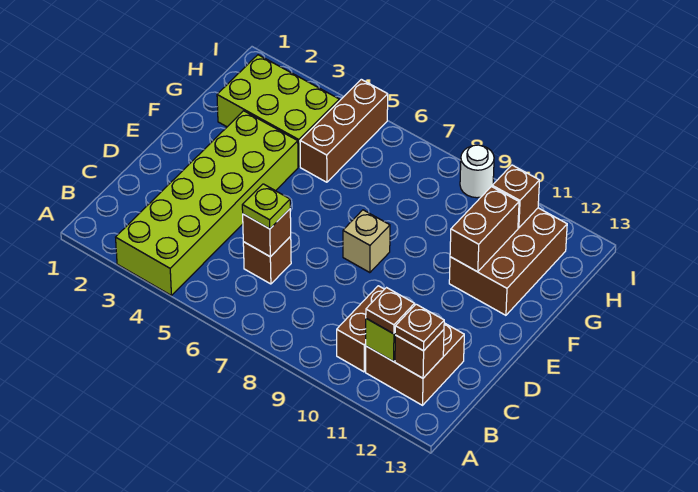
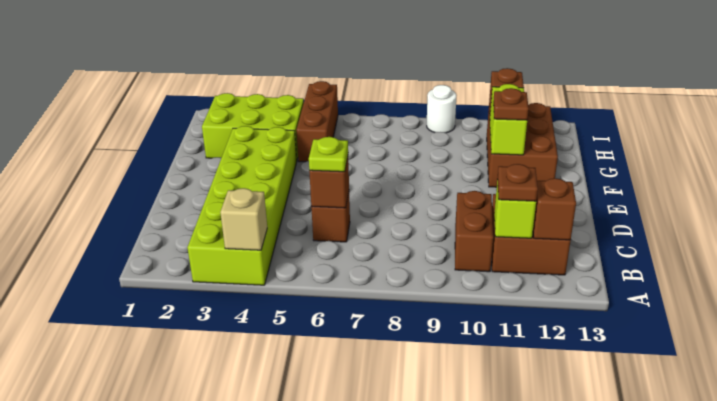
brown plate B12 level 3 -> brown plate F11 level 3
tan brick E8 level 1 -> tan brick A4 level 2
brown brick F11:G11 level 2 -> lime brick F11:G11 level 2

